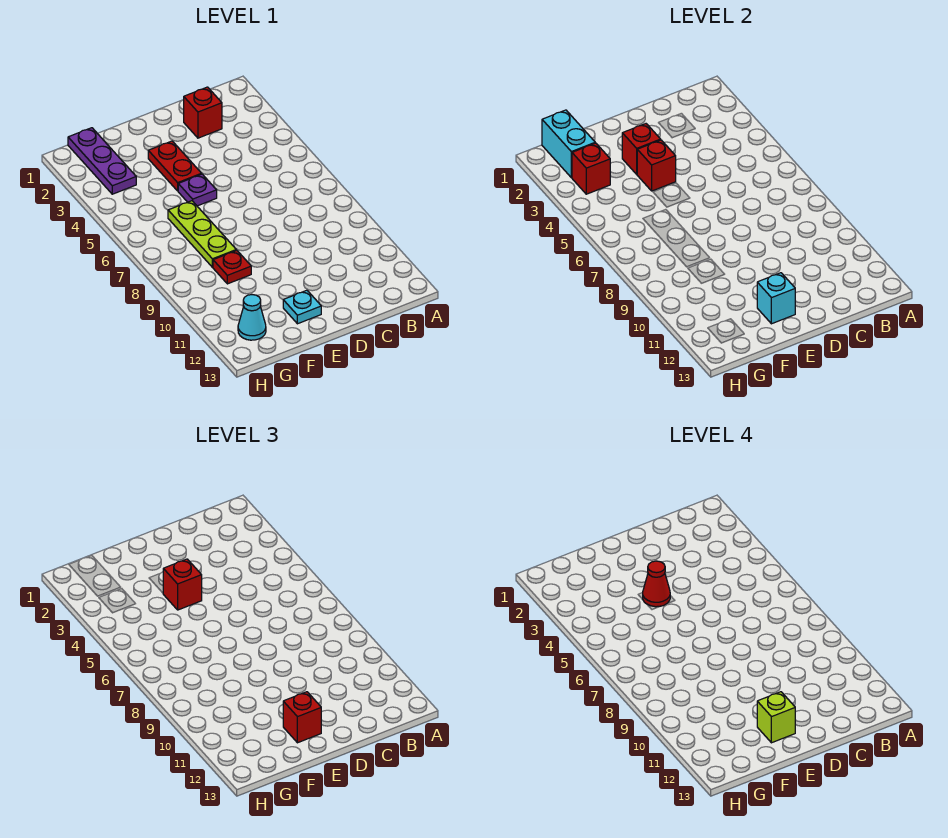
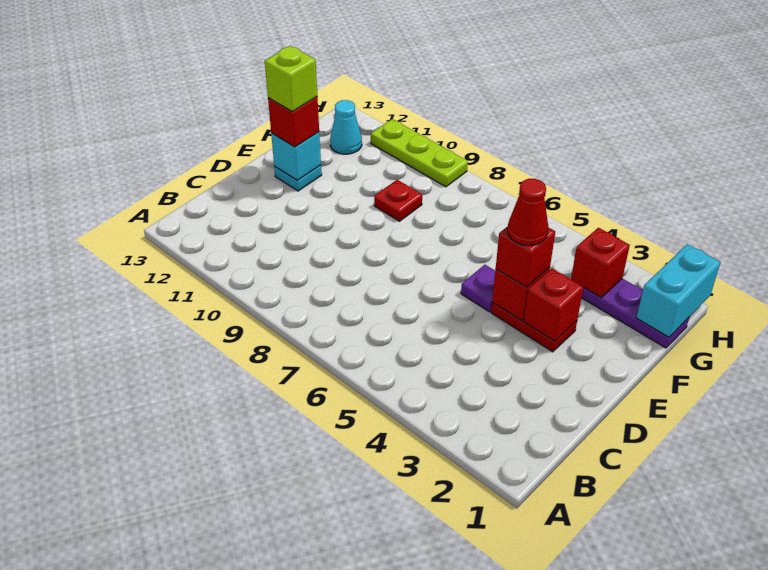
red brick C2 level 1 -> none
lime plate F6:F8 level 1 -> lime plate H9:H11 level 1
cyan brick G1:G2 level 2 -> cyan brick G1:H1 level 2

